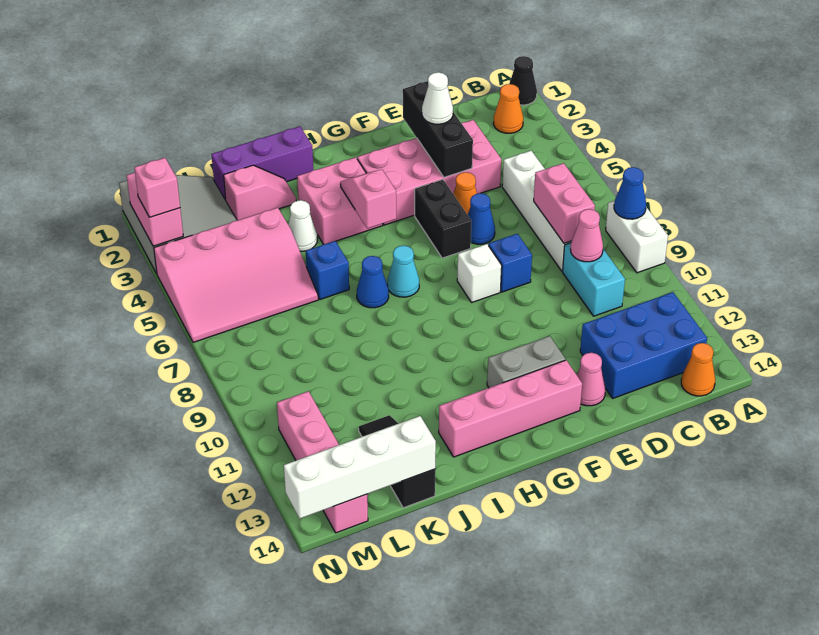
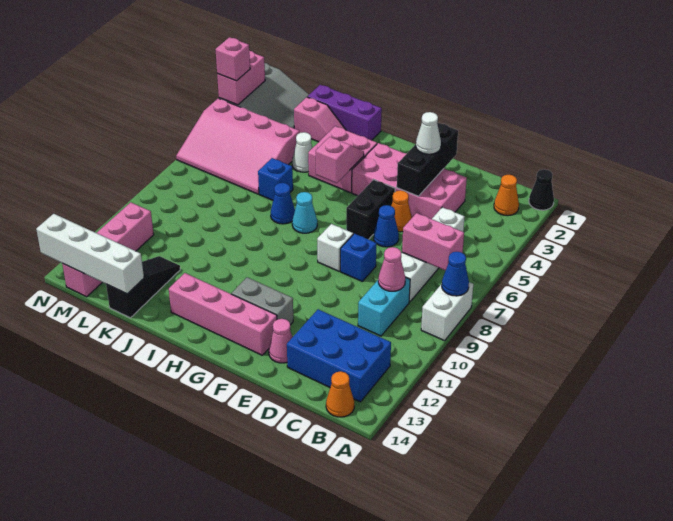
pink brick C7:C8 level 2 -> pink brick B7:C7 level 2

